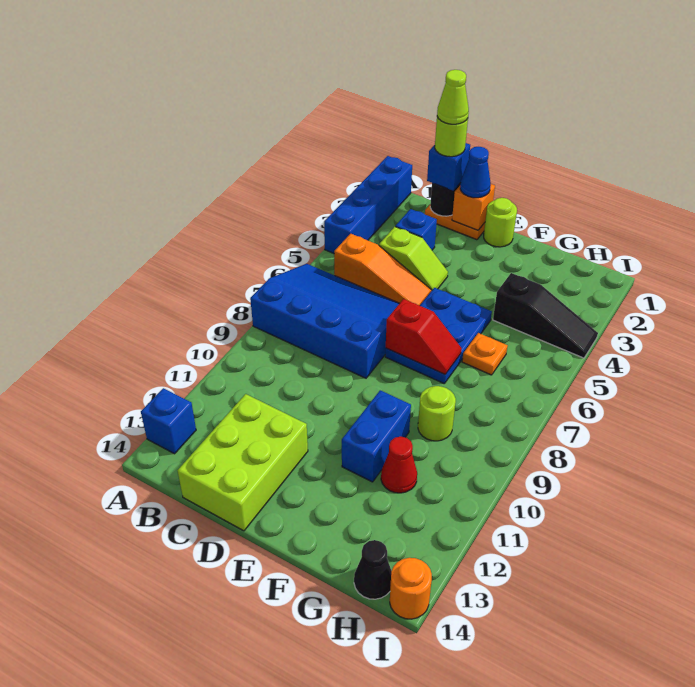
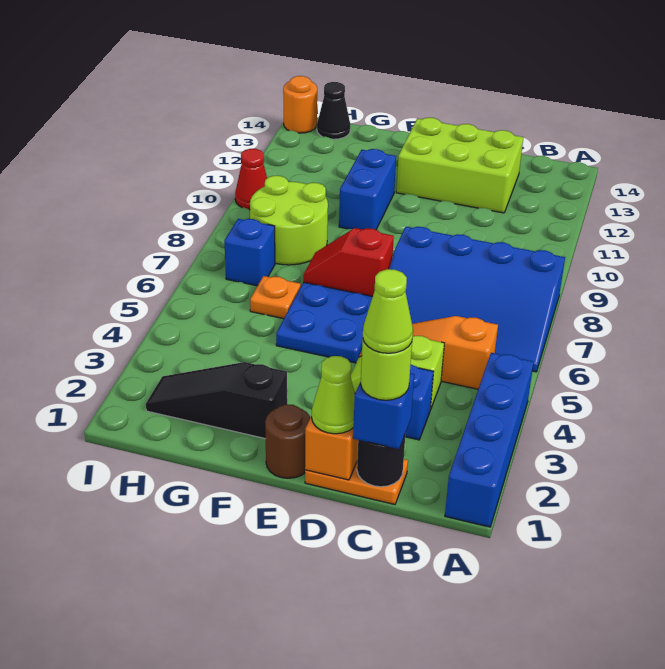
blue brick A13 level 1 -> blue brick H7 level 1
lime brick C12:D14 level 1 -> lime brick C12:E13 level 1
blue cone D1 level 3 -> lime cone D1 level 3
lime round brick E1 level 1 -> brown round brick E1 level 1
black slope G4:I4 level 1 top G -> black slope F2:H2 level 1 top F
lime round brick G9 level 1 -> lime round brick G8:H9 level 1
red cone G11 level 1 -> red cone I10 level 1

